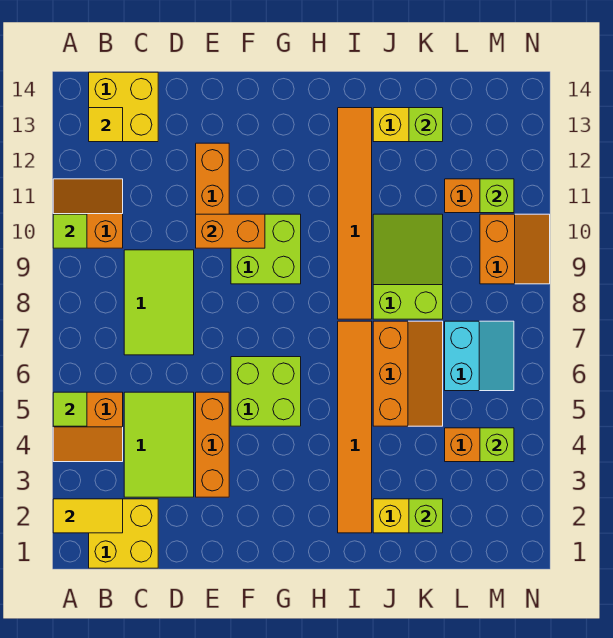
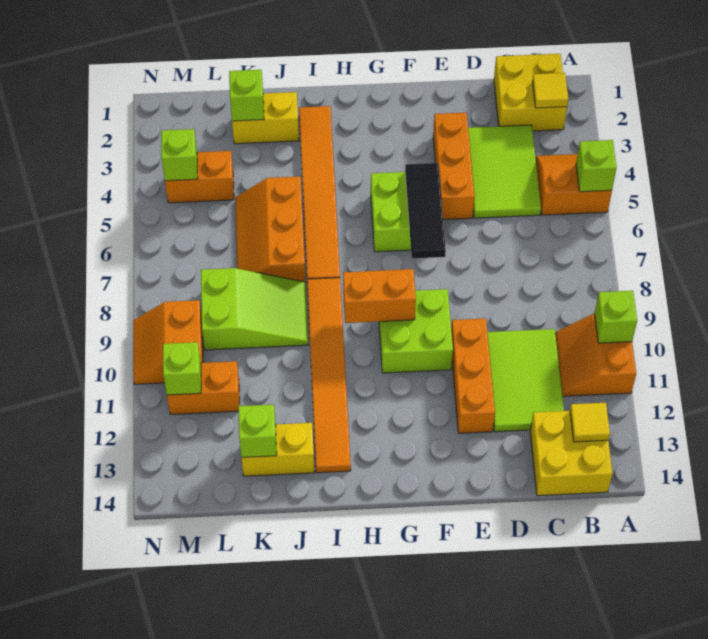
yellow tile A2:B2 level 2 -> yellow tile B2 level 2
lime tile A5 level 2 -> lime brick A5 level 2
orange slope A10:B11 level 1 top 10 -> orange slope A10:B11 level 1 top A
lime tile A10 level 2 -> lime brick A10 level 2
lime tile C7:D9 level 1 -> lime tile C10:D12 level 1
orange brick E10:F10 level 2 -> orange brick G9:H9 level 2
none -> black tile F5:F7 level 2
lime slope J8:K10 level 1 top 8 -> lime slope J8:L9 level 1 top L
cyan slope L6:M7 level 1 top L -> none

